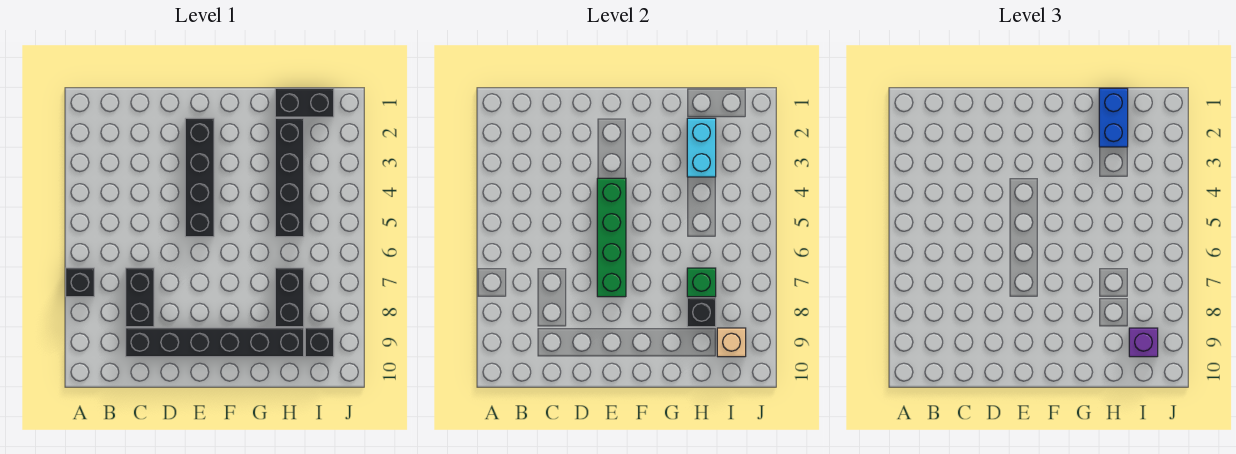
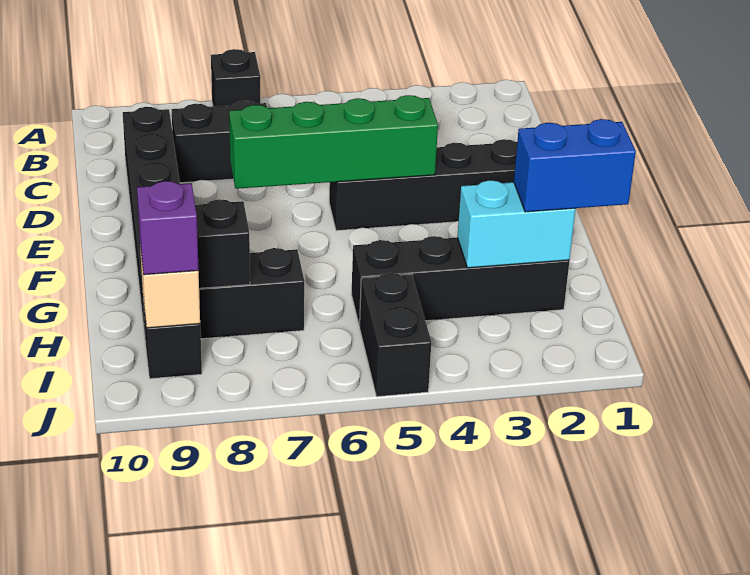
black brick H1:I1 level 1 -> black brick I5:J5 level 1
green brick H7 level 2 -> none

